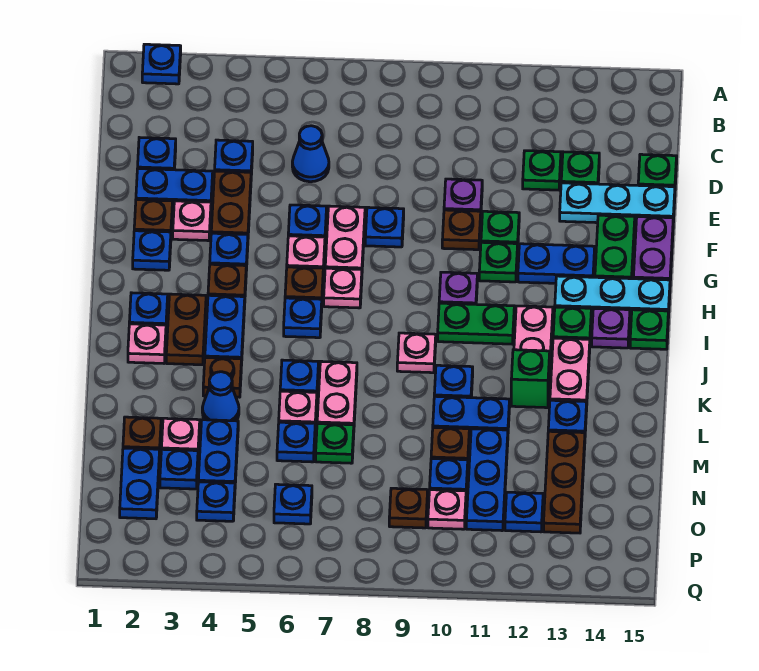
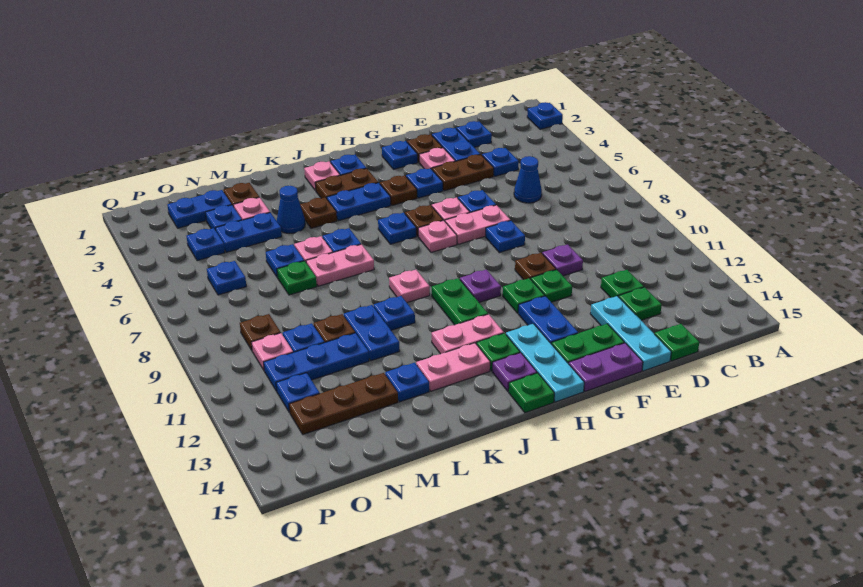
green brick K12 level 1 -> none

